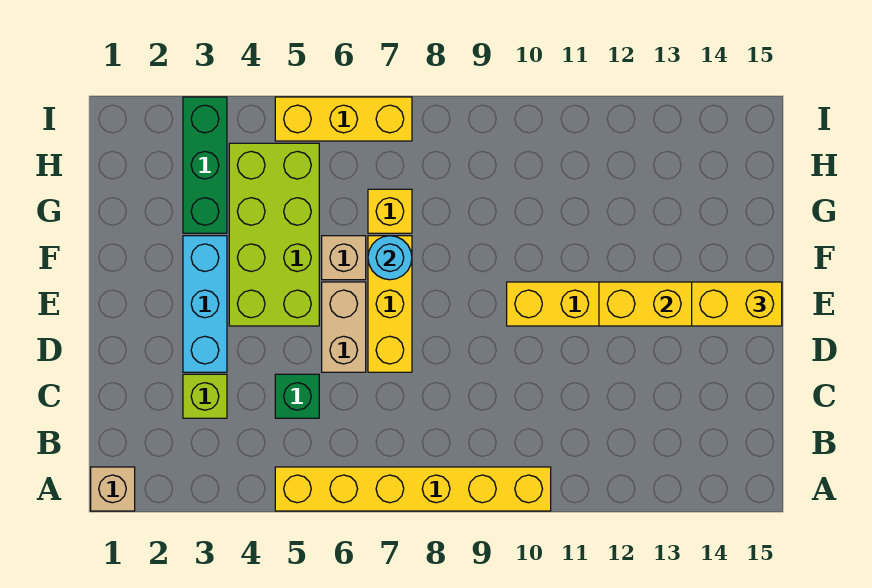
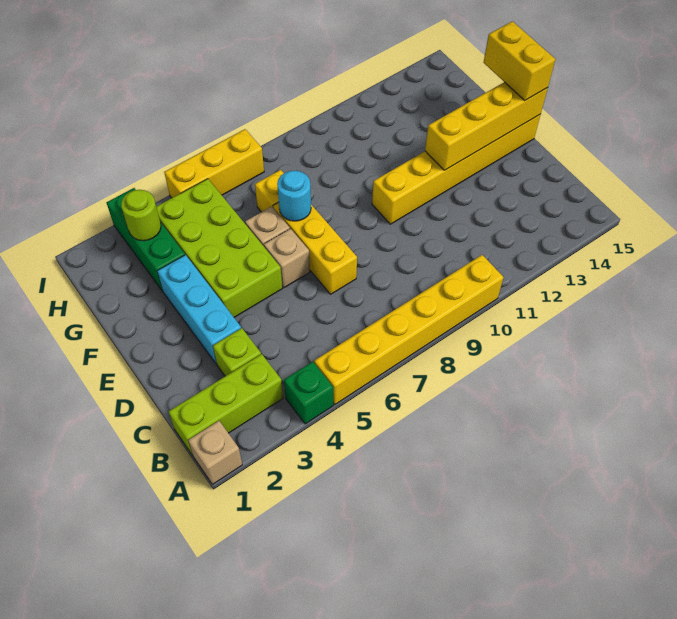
none -> lime brick B1:B3 level 1
green brick C5 level 1 -> green brick A4 level 1
tan brick D6:E6 level 1 -> tan brick E6 level 1
yellow brick E14:E15 level 3 -> yellow brick E15:F15 level 3
none -> lime round brick H3 level 2

